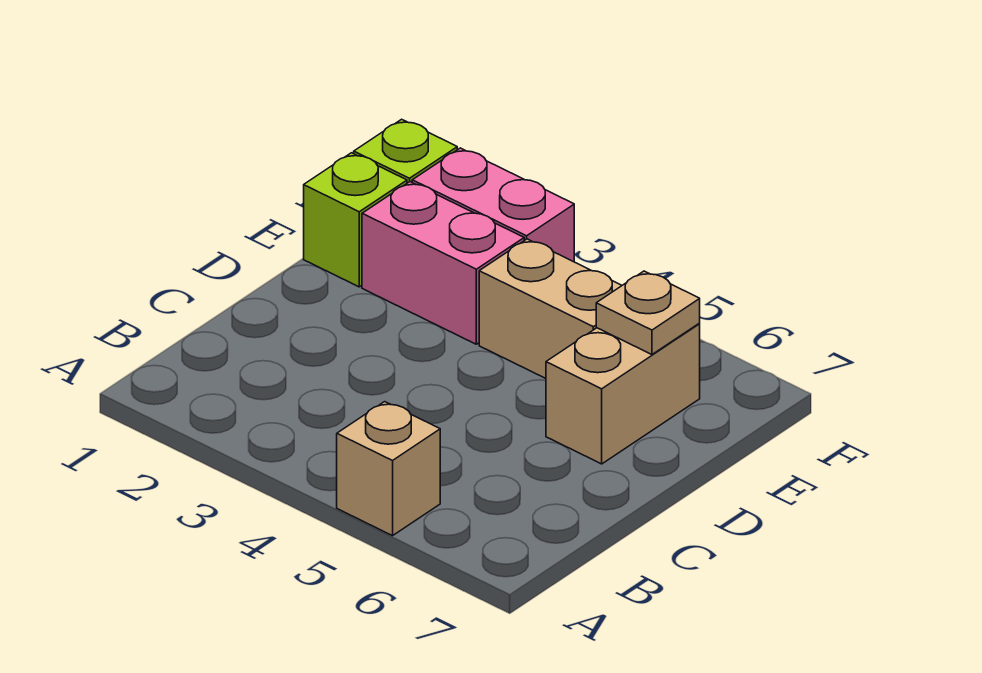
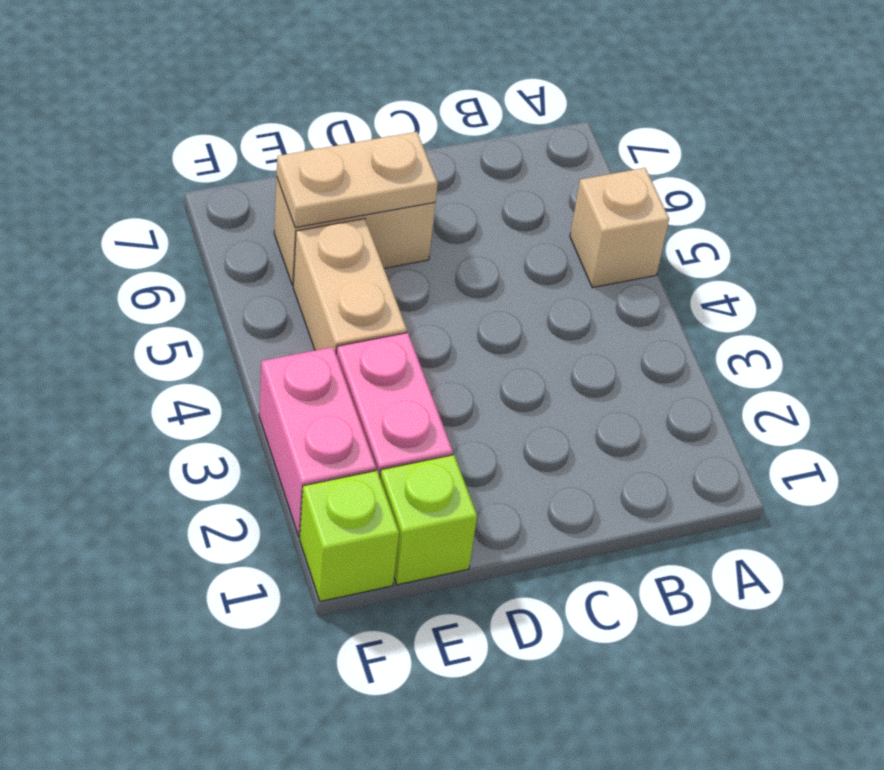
tan plate E6 level 2 -> tan plate D6:E6 level 2

